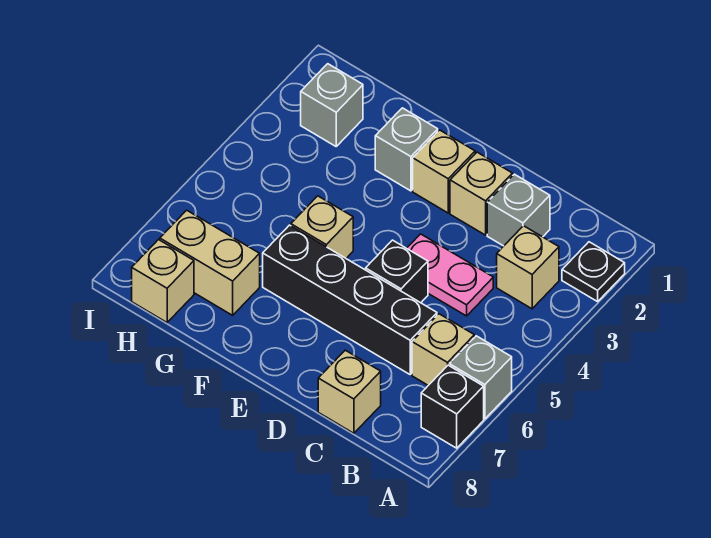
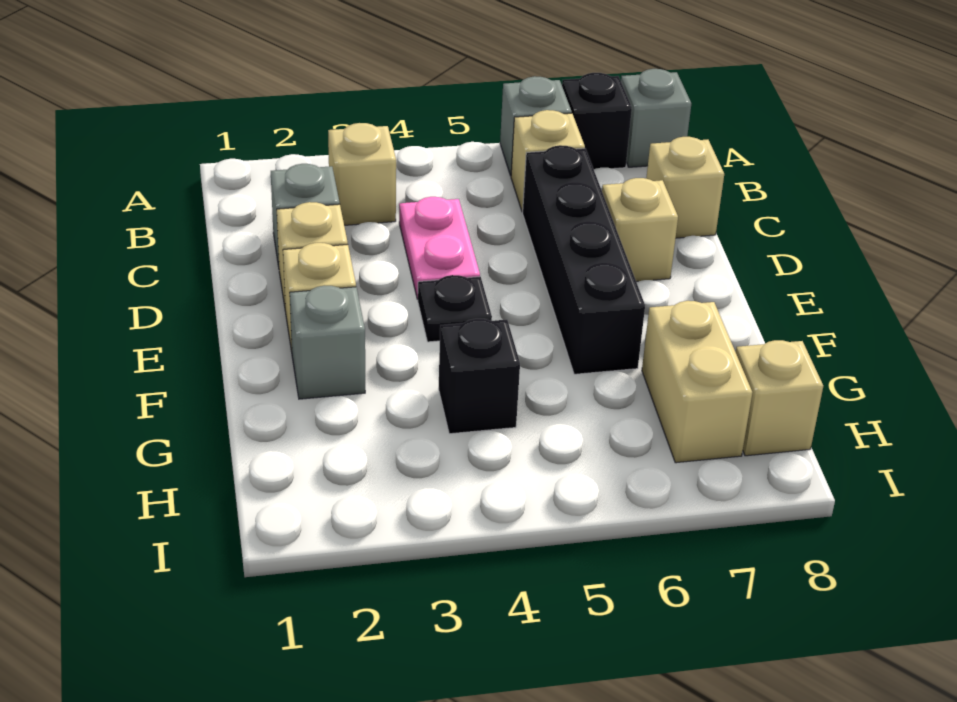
black plate A2 level 1 -> black plate E4 level 1
black brick D5 level 1 -> black brick G4 level 1
tan brick F5 level 1 -> tan brick D7 level 1
grey brick H2 level 1 -> grey brick A8 level 1

